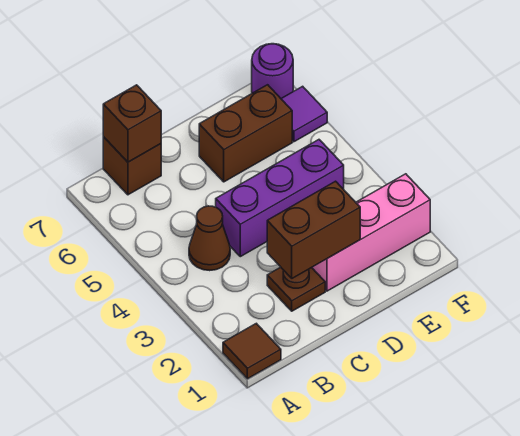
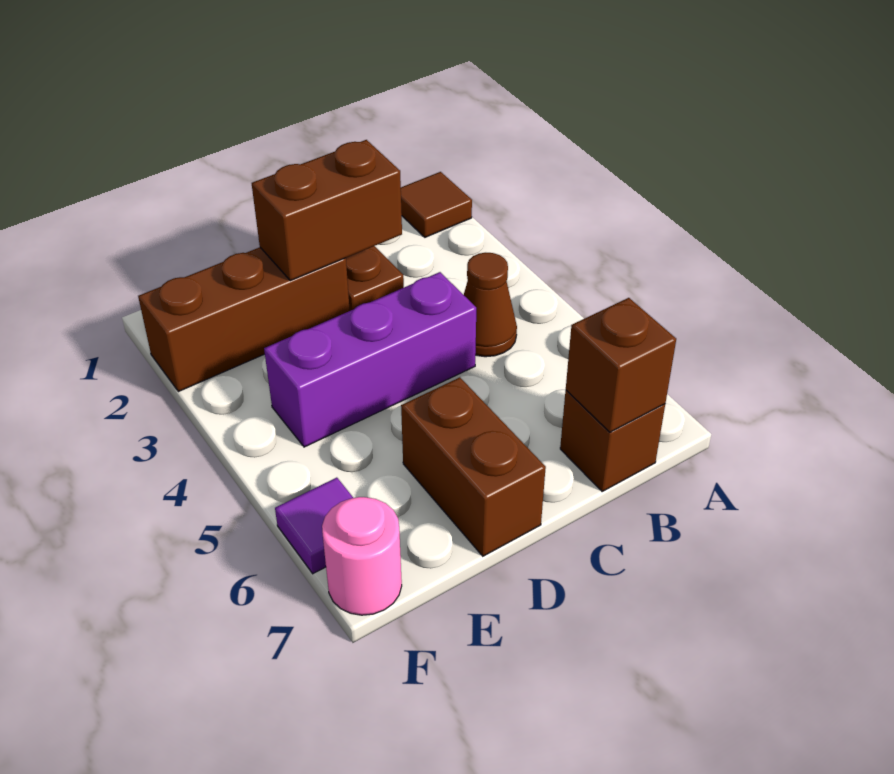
pink brick D2:F2 level 1 -> brown brick D2:F2 level 1
brown brick D6:E6 level 1 -> brown brick D6:D7 level 1
purple round brick F7 level 1 -> pink round brick F7 level 1

